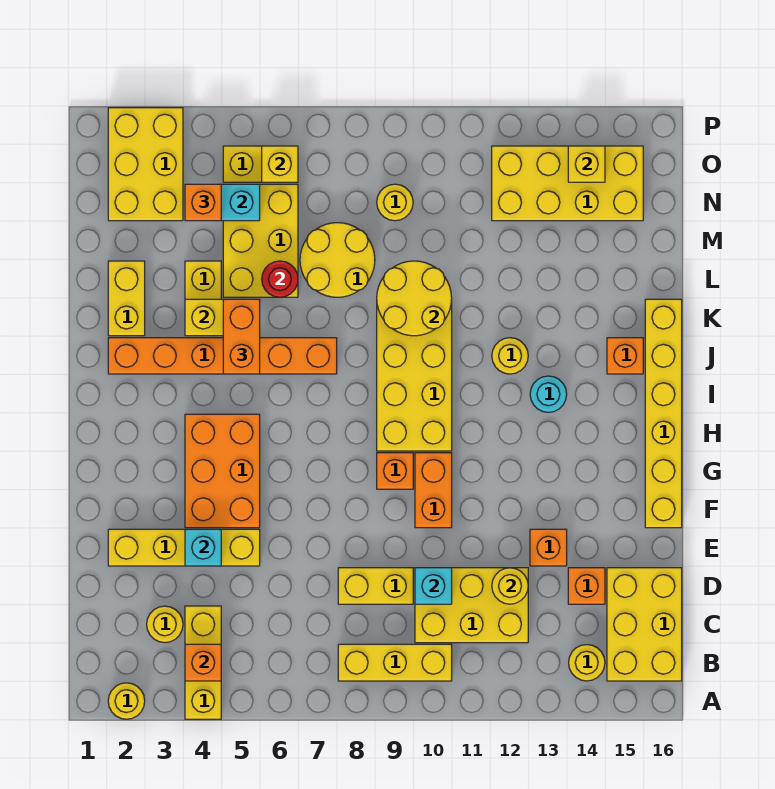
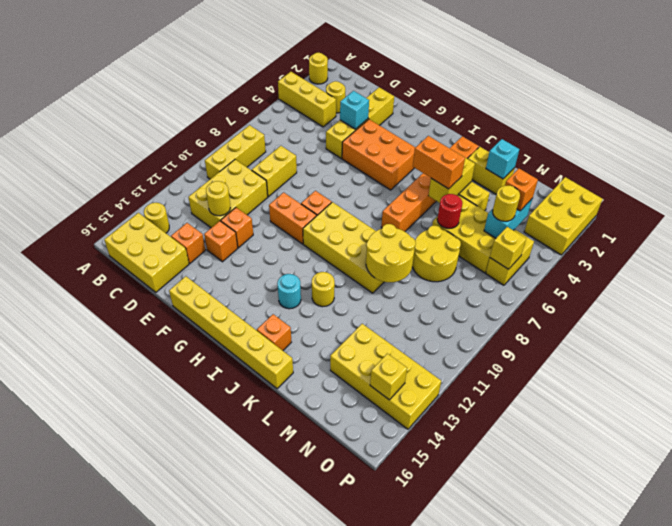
orange brick B4 level 2 -> orange brick E12 level 1
cyan brick D10 level 2 -> cyan brick L2 level 2
yellow brick N2:P3 level 1 -> yellow brick O1:P3 level 1
yellow round brick N9 level 1 -> yellow round brick N5 level 3
yellow brick N12:O15 level 1 -> yellow brick M13:P14 level 1

